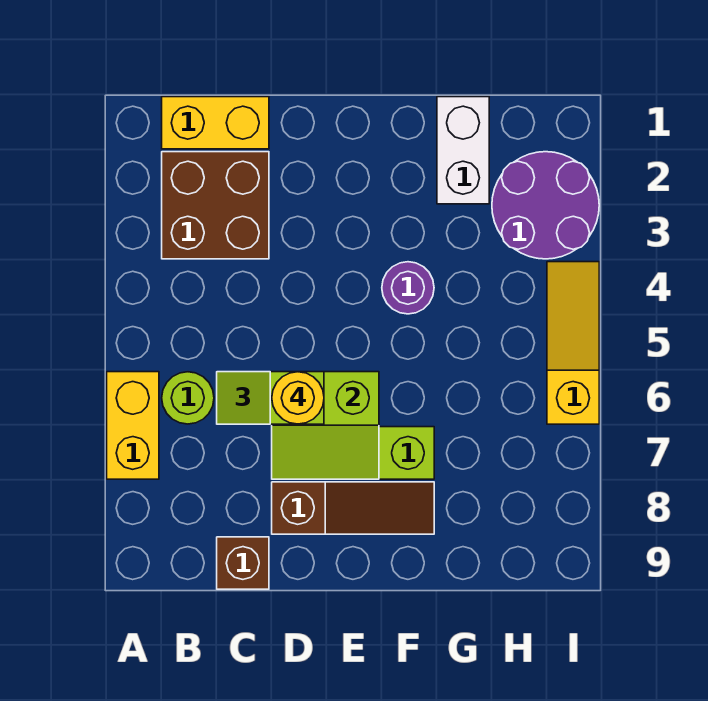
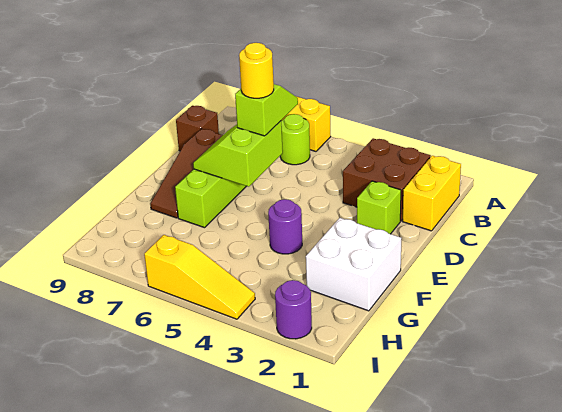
none -> lime brick D2 level 1
white brick G1:G2 level 1 -> white brick F1:G2 level 1
purple round brick H2:I3 level 1 -> purple round brick I2 level 1

